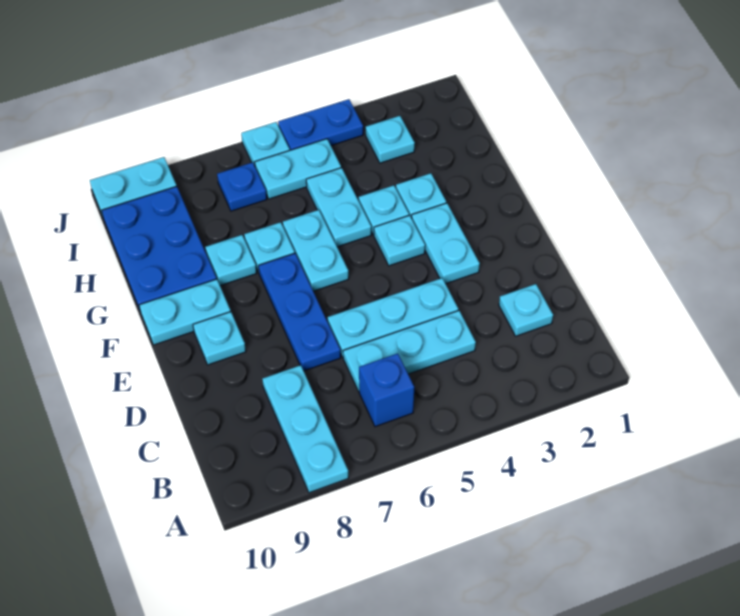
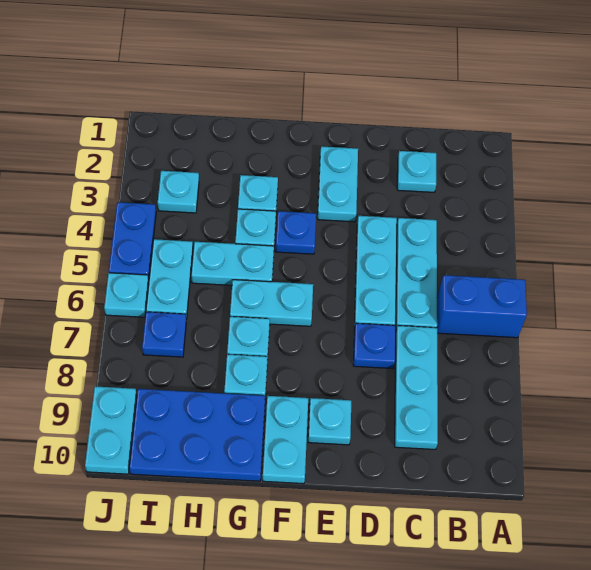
cyan plate A8:C8 level 1 -> cyan plate C7:C9 level 1
blue brick B6 level 1 -> blue brick A6:B6 level 1
blue plate D7:F7 level 1 -> blue plate D7 level 1
cyan plate E3:F3 level 1 -> cyan plate E2:E3 level 1
cyan plate F4 level 1 -> blue plate F4 level 1

